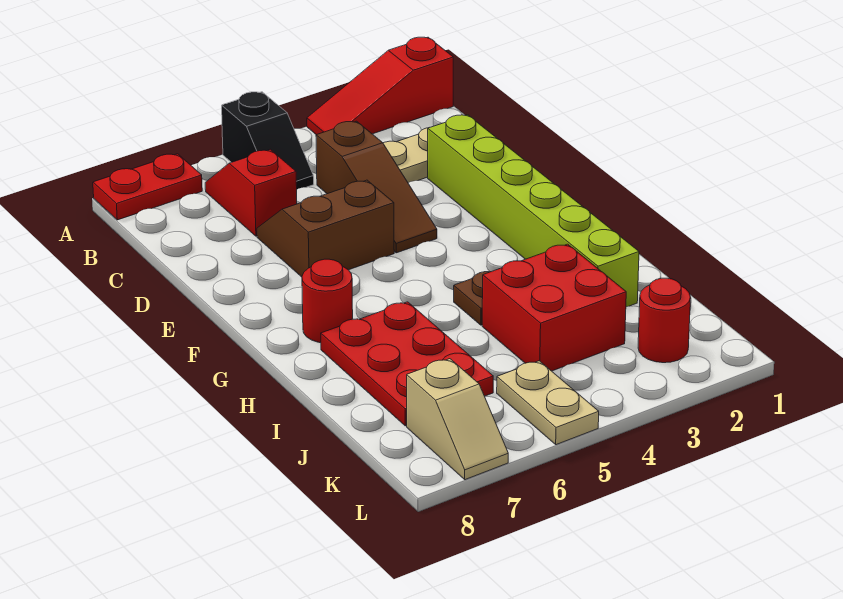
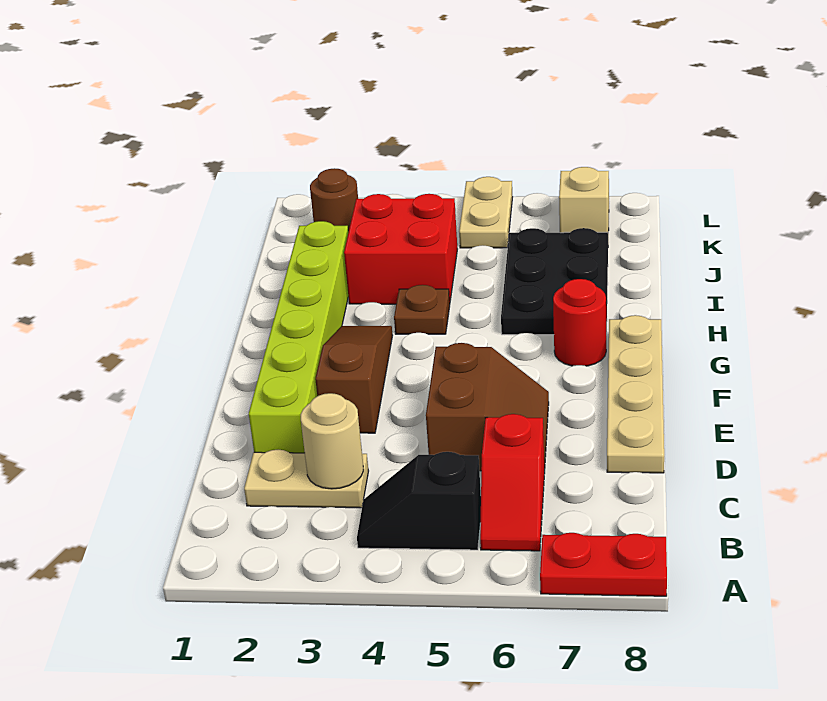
red slope A1:A3 level 1 top 1 -> none
black slope A5:B5 level 1 top A -> black slope B4:B5 level 1 top 5
none -> tan round brick C3 level 2
brown slope C4:E4 level 1 top C -> brown slope E3:G3 level 1 top E
brown slope D5:E6 level 1 top E -> brown slope D5:E6 level 1 top 5
none -> tan plate D8:G8 level 1
red plate H6:J7 level 1 -> black plate H6:J7 level 1
red round brick K2 level 1 -> brown round brick K2 level 1

